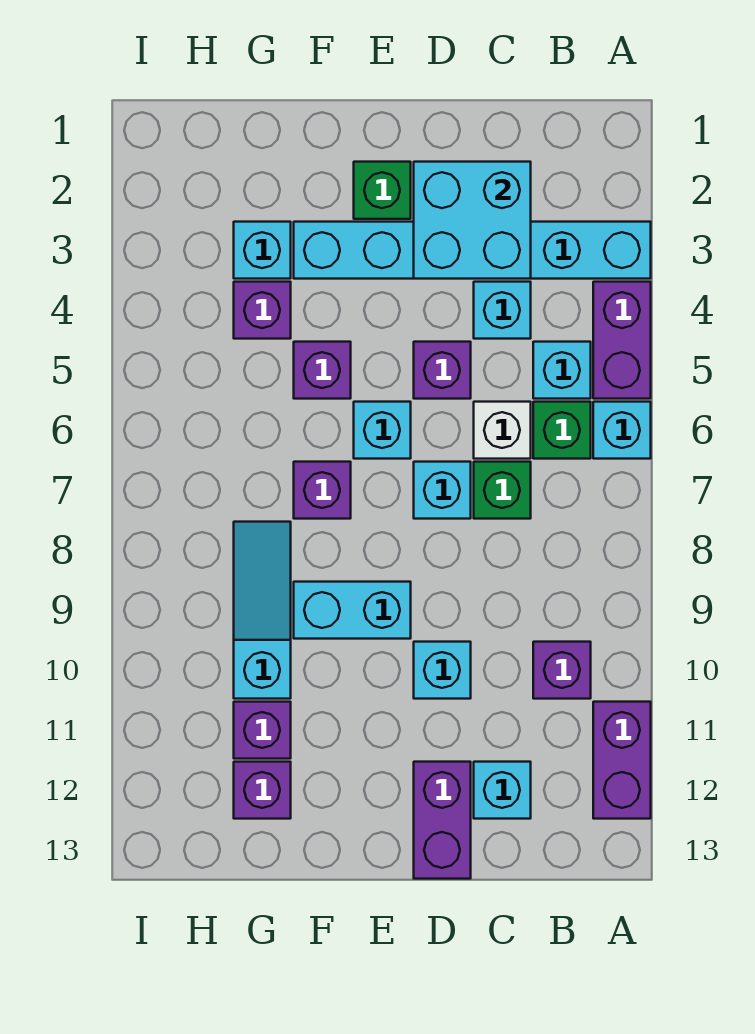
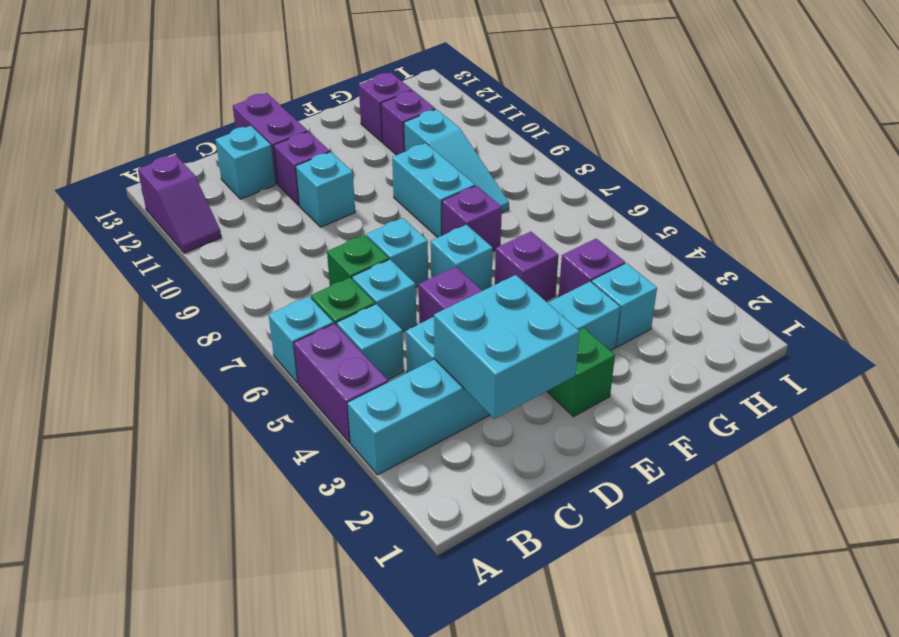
purple brick A11:A12 level 1 -> purple slope A11:A12 level 1 top 12
purple brick B10 level 1 -> purple brick D11 level 1
white brick C6 level 1 -> cyan brick C6 level 1
cyan brick E9:F9 level 1 -> cyan brick F8:F9 level 1

